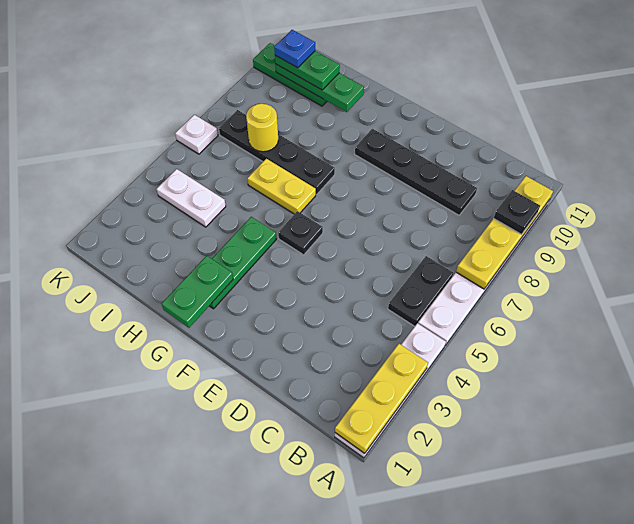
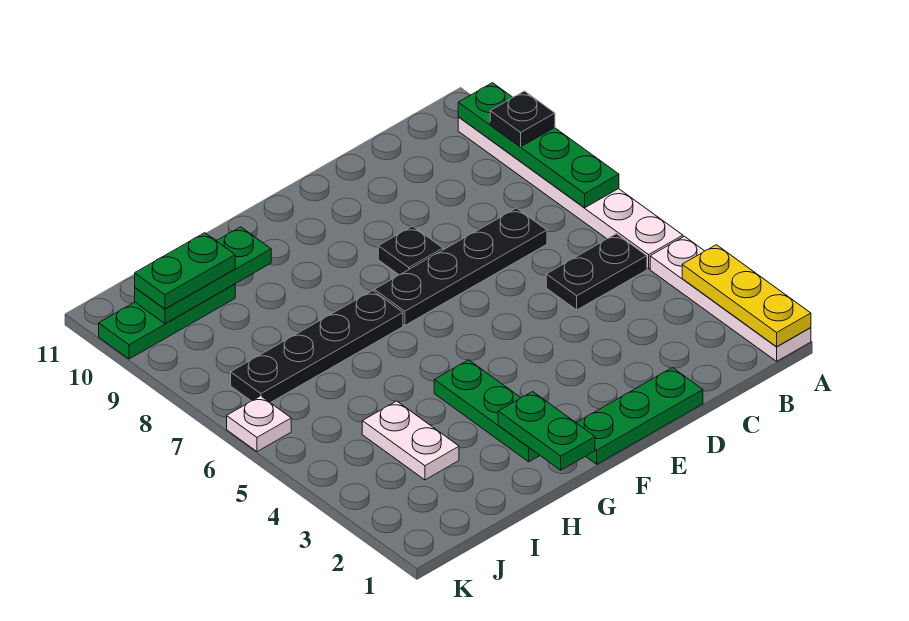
yellow plate A7:A10 level 2 -> green plate A7:A10 level 2
black plate B5:B6 level 1 -> black plate B5:C5 level 1
black plate C9:F9 level 1 -> black plate C7:F7 level 1
none -> green plate D1:F1 level 1
black plate F5 level 1 -> black plate E8 level 1
yellow plate G6:H6 level 1 -> none
white plate I4:J4 level 1 -> white plate I3:I4 level 1
yellow round brick I7 level 2 -> none
blue plate J10 level 4 -> none

